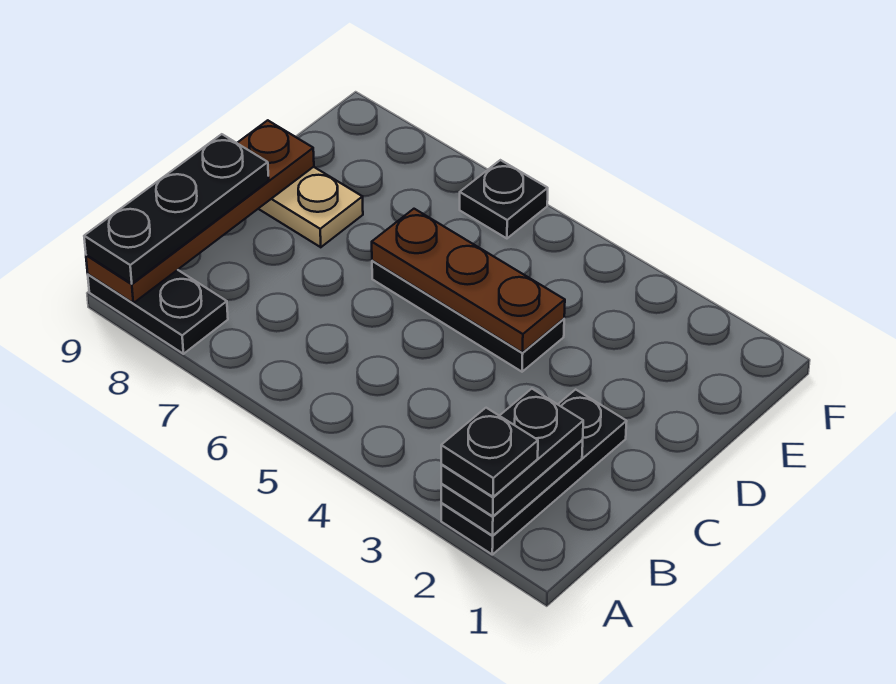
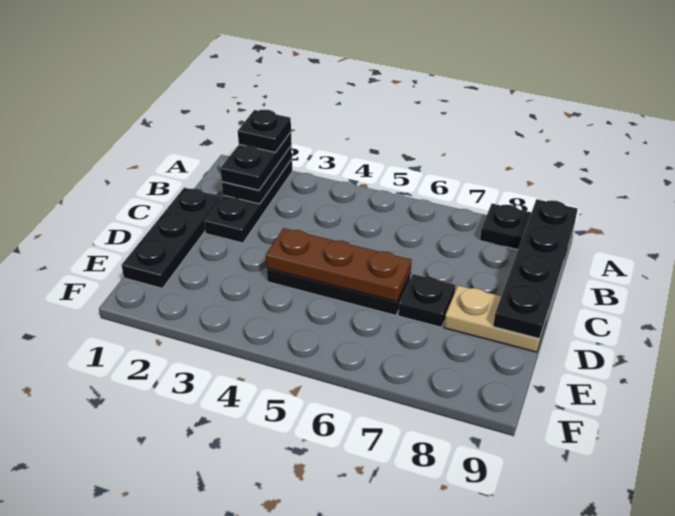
brown plate A9:D9 level 2 -> black plate A9:D9 level 2
black plate A9:C9 level 3 -> black plate C1:E1 level 1
black plate F6 level 1 -> black plate D7 level 1

